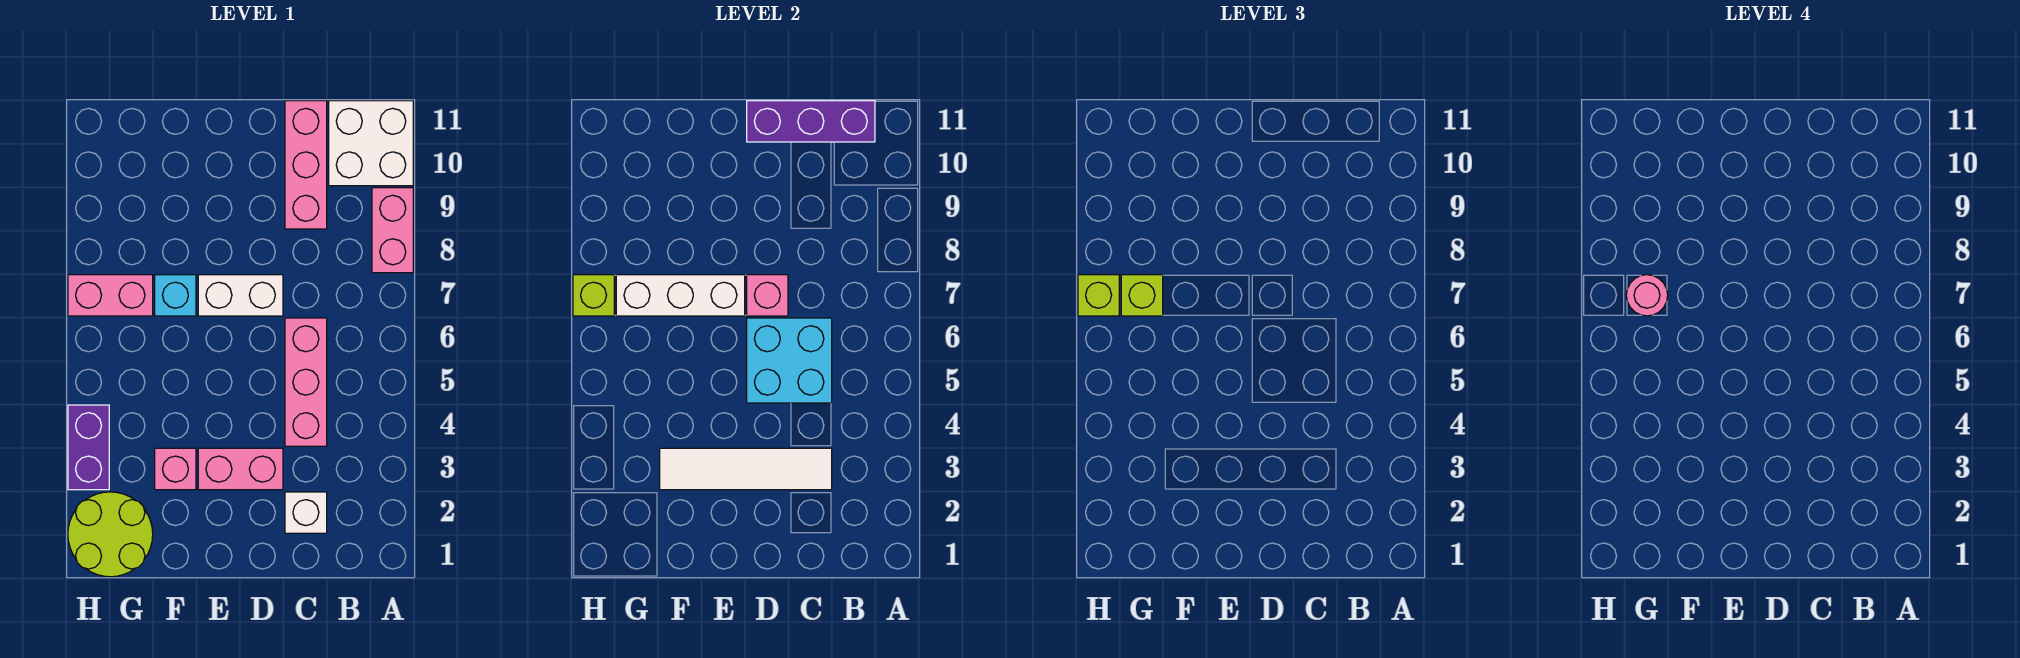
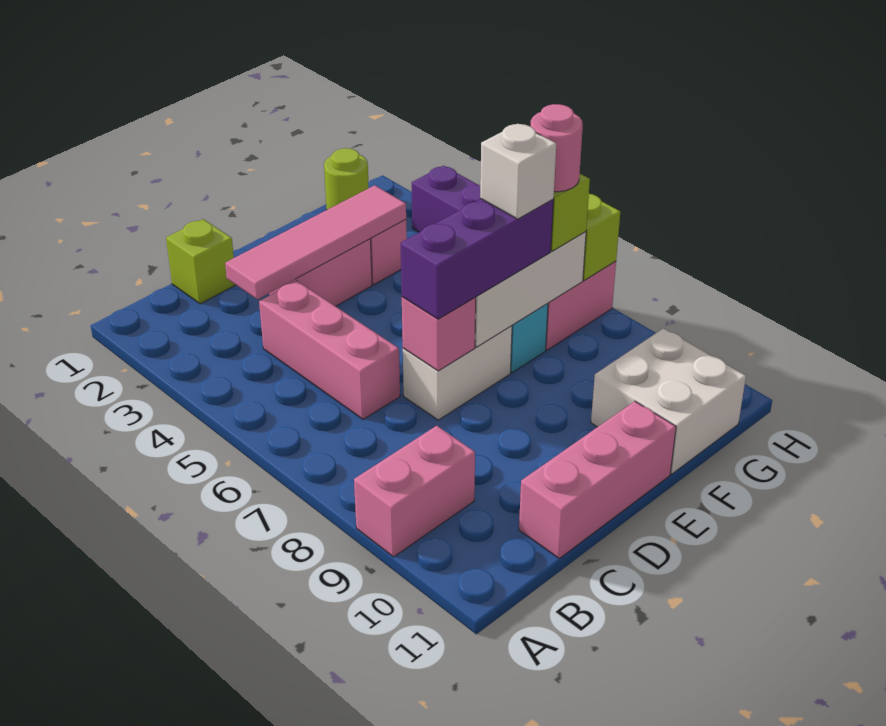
pink brick A8:A9 level 1 -> pink brick A9:B9 level 1
white brick A10:B11 level 1 -> white brick F10:G11 level 1
purple brick B11:D11 level 2 -> purple brick D7:F7 level 3
white brick C2 level 1 -> white brick F7 level 4
white tile C3:F3 level 2 -> pink tile C3:F3 level 2
cyan brick C5:D6 level 2 -> none
pink brick C9:C11 level 1 -> pink brick C11:E11 level 1
lime round brick G1:H2 level 1 -> lime round brick G1 level 1
lime brick H7 level 3 -> lime brick C1 level 1

